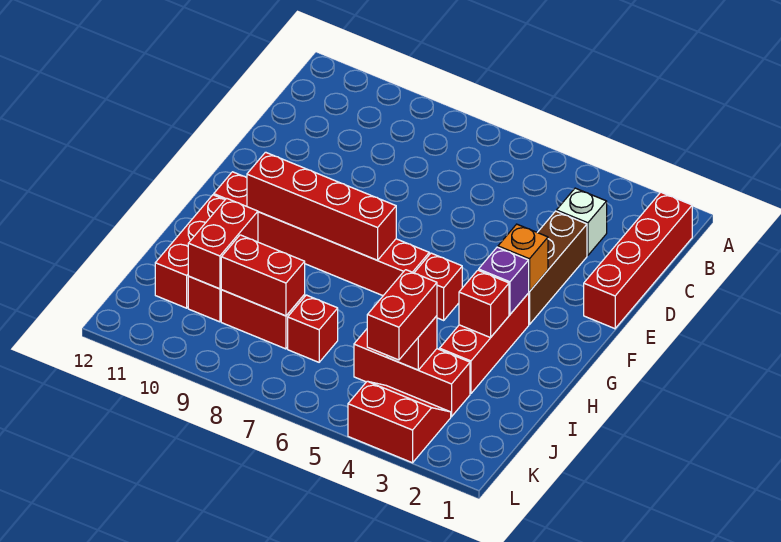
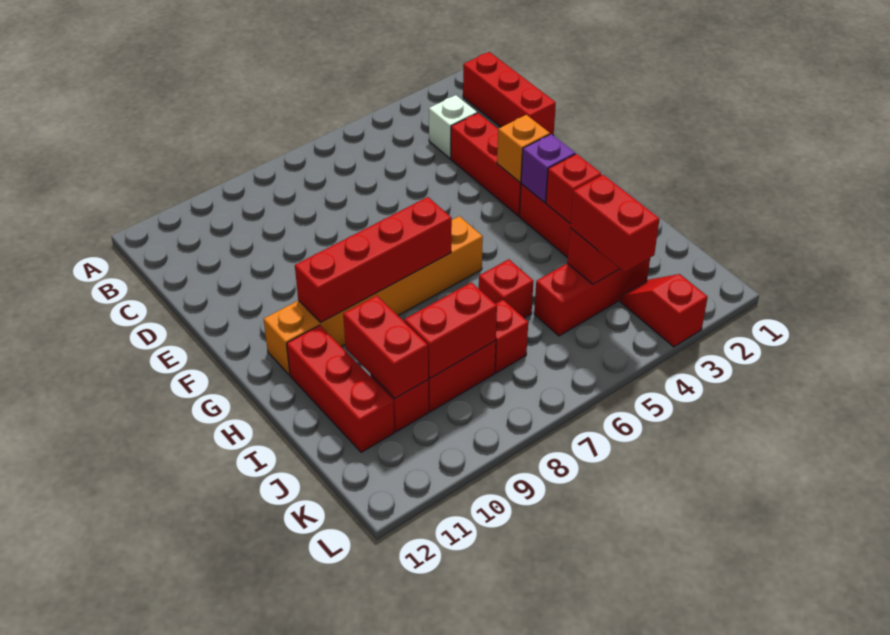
red brick B1:E1 level 1 -> red brick B1:D1 level 1
brown brick D3:F3 level 1 -> red brick D3:F3 level 1
red brick G5 level 1 -> red brick I6 level 1
red brick G6:G11 level 1 -> orange brick G6:G11 level 1
red slope K3:L4 level 1 top L -> red slope K3:L3 level 1 top L

